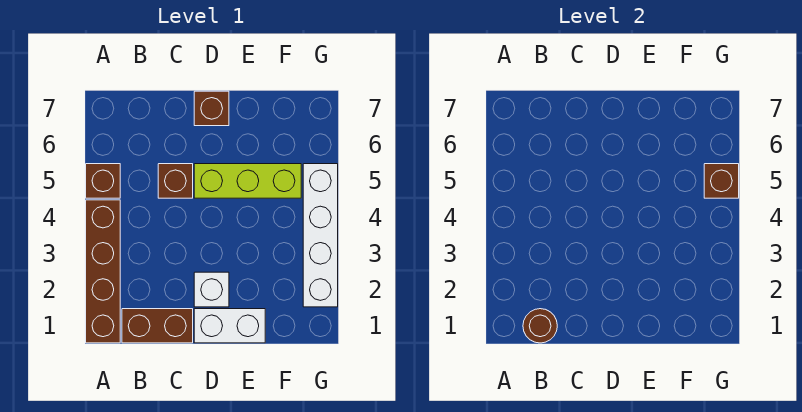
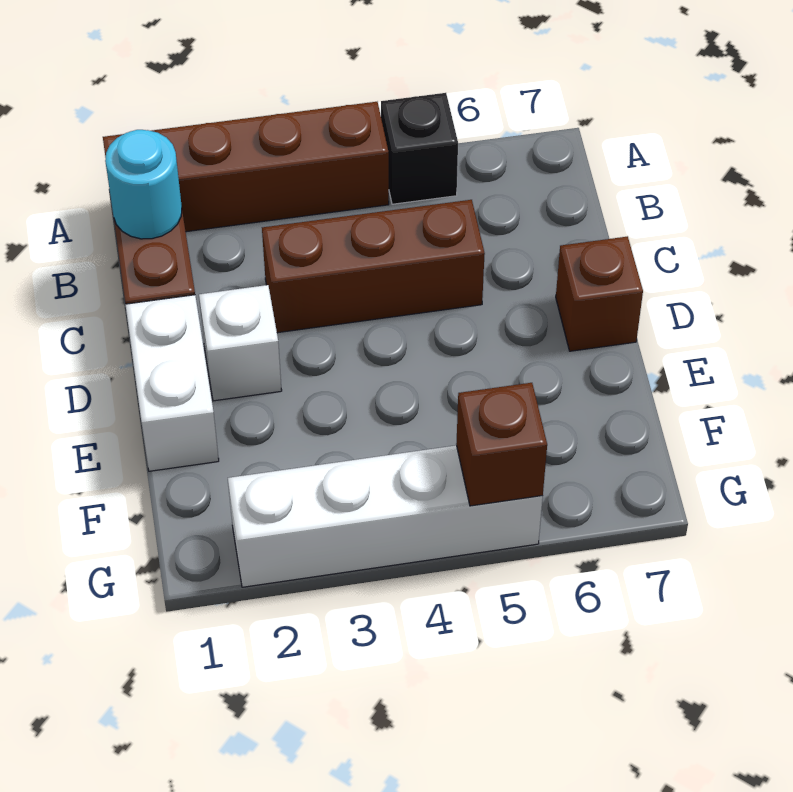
brown brick A5 level 1 -> black brick A5 level 1
brown round brick B1 level 2 -> cyan round brick B1 level 2
brown brick C5 level 1 -> brown brick C3:C5 level 1
lime brick D5:F5 level 1 -> none

